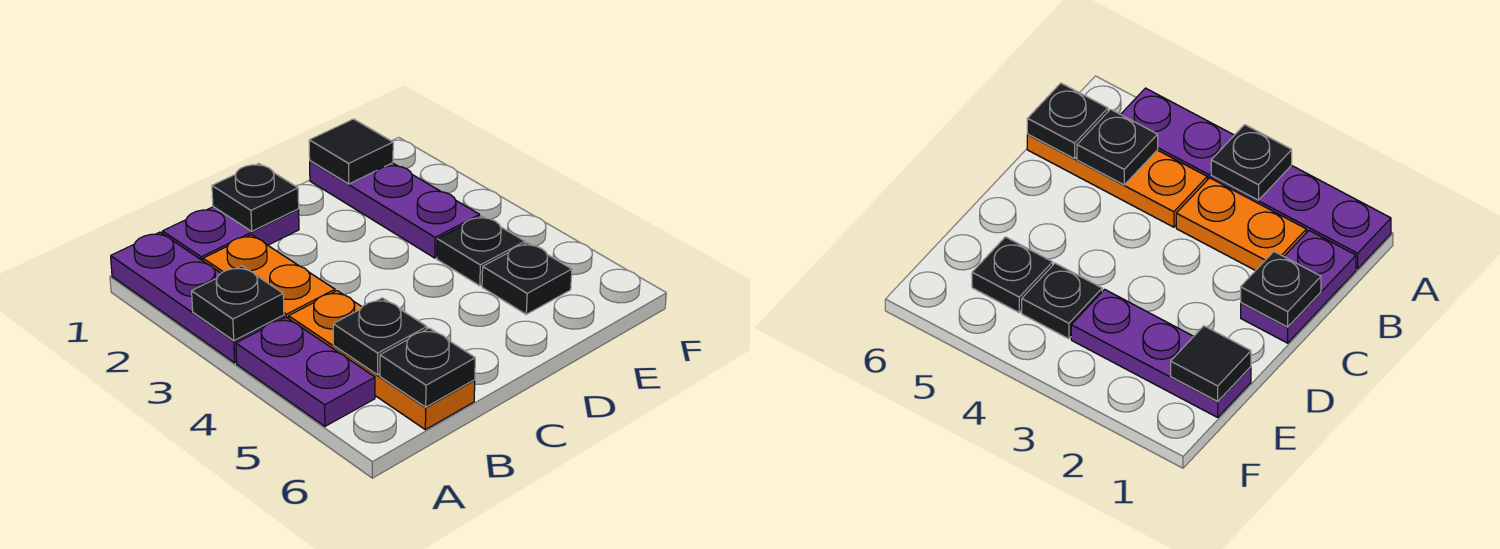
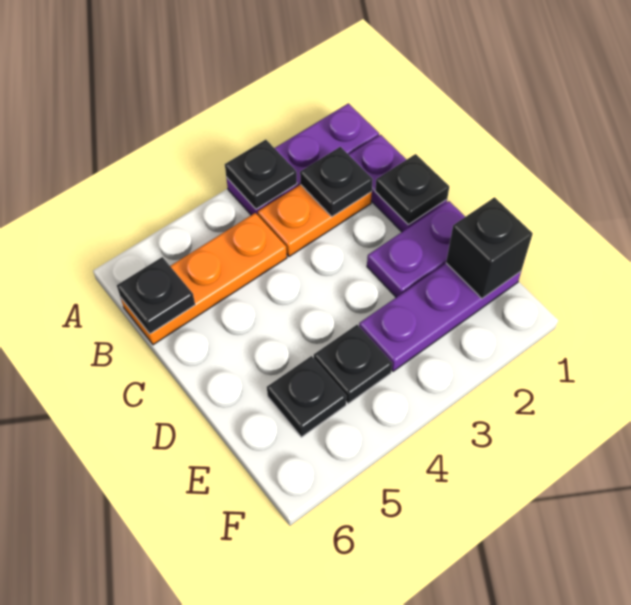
purple plate A4:A5 level 1 -> purple plate D1:D2 level 1
black plate B5 level 2 -> black plate B2 level 2
black tile E1 level 2 -> black brick E1 level 2

